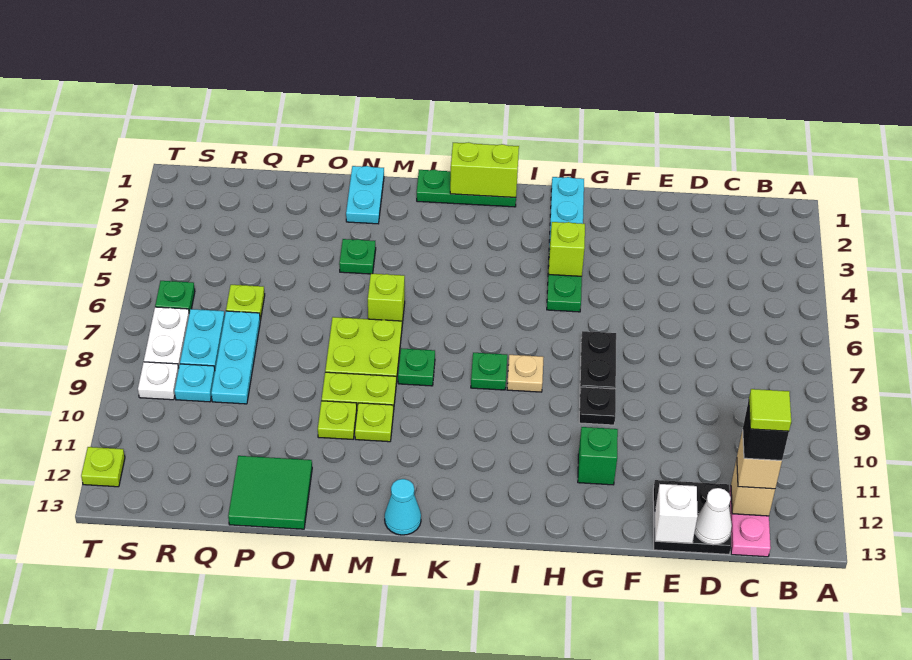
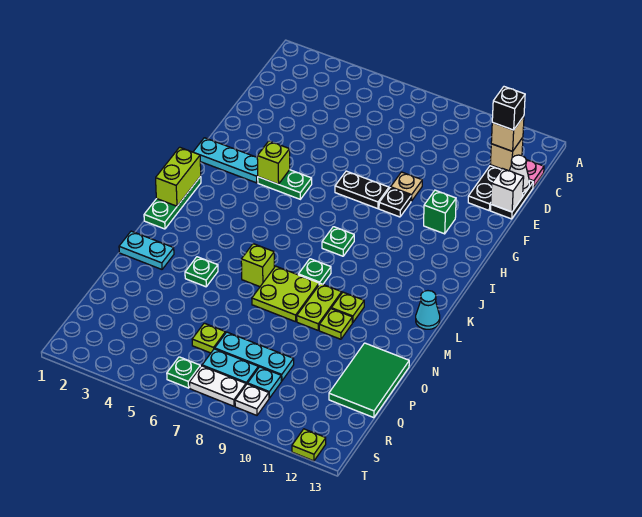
lime tile C12 level 5 -> none
tan plate I8 level 1 -> tan plate F9 level 1
green tile O12:P13 level 1 -> green tile O12:Q13 level 1

